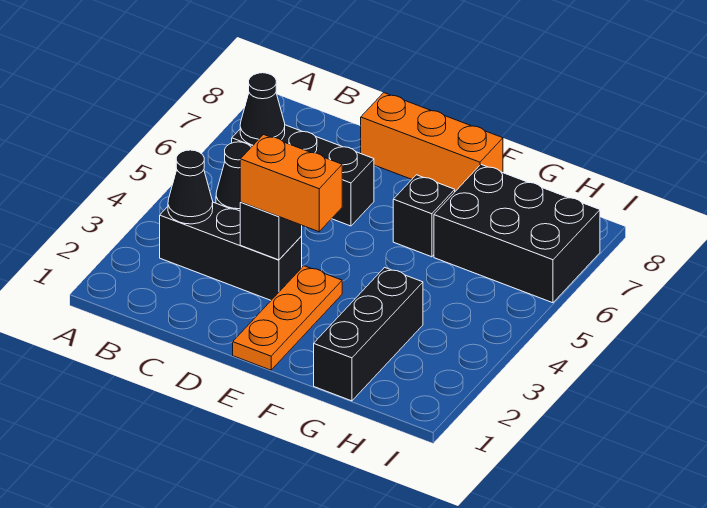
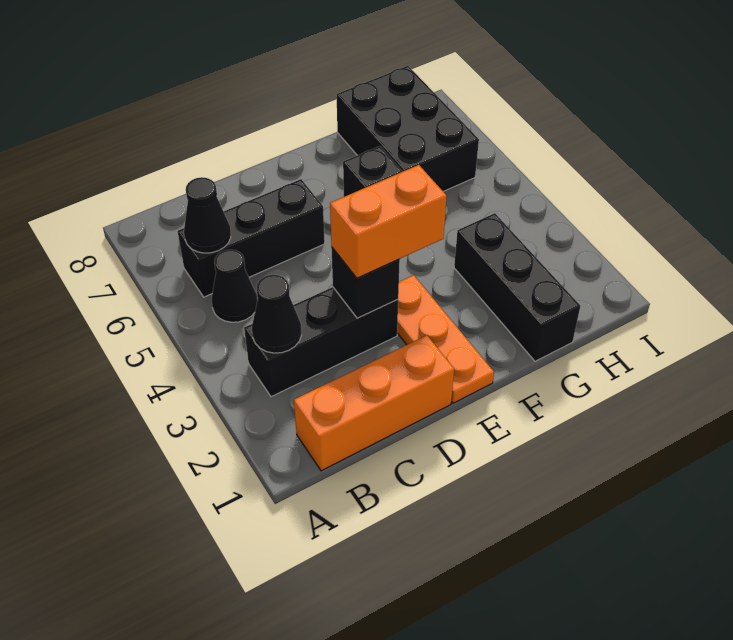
orange brick D8:F8 level 1 -> orange brick B1:D1 level 1
black brick G6:I7 level 1 -> black brick G6:H8 level 1

